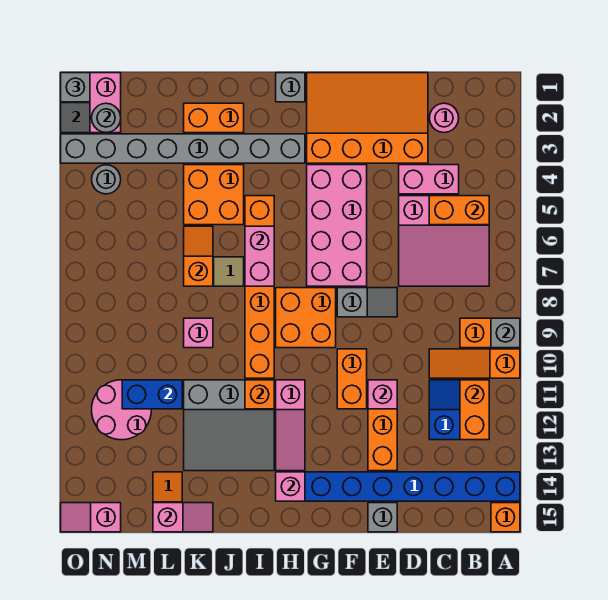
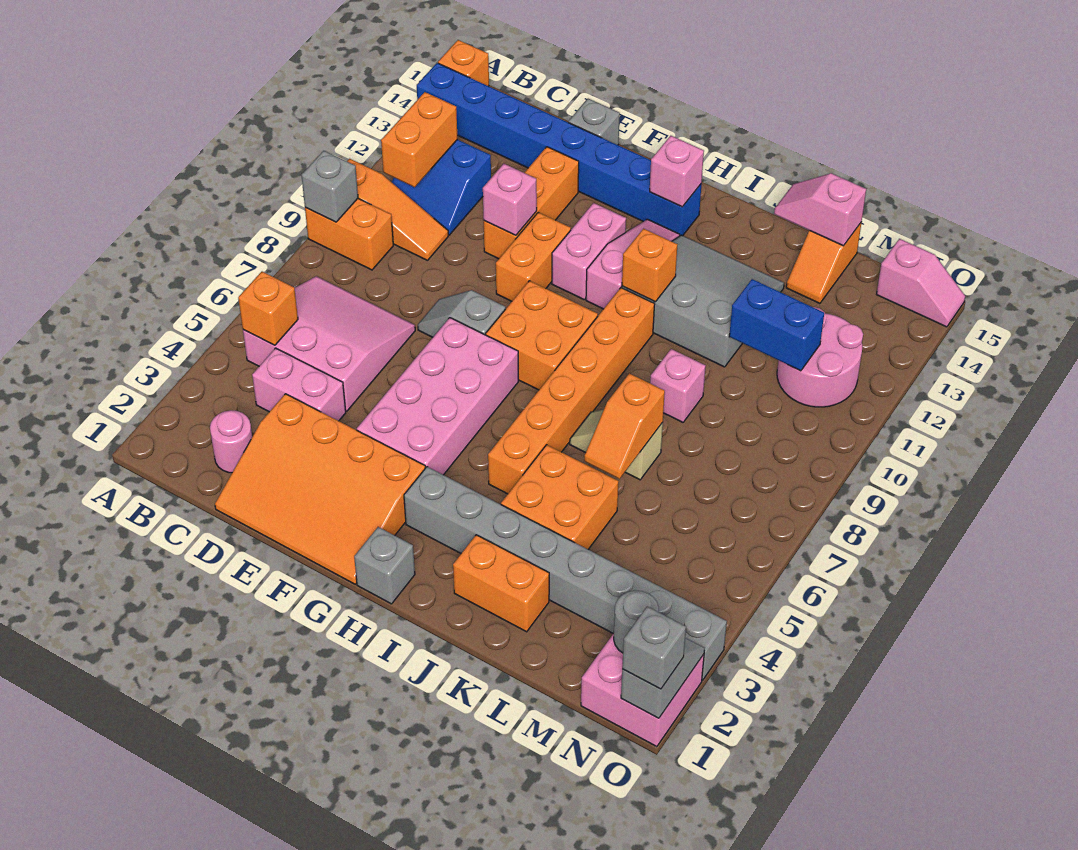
orange brick B5:C5 level 2 -> orange brick B5 level 2
pink brick I6:I7 level 2 -> pink brick G11:G12 level 1
grey round brick N4 level 1 -> none

